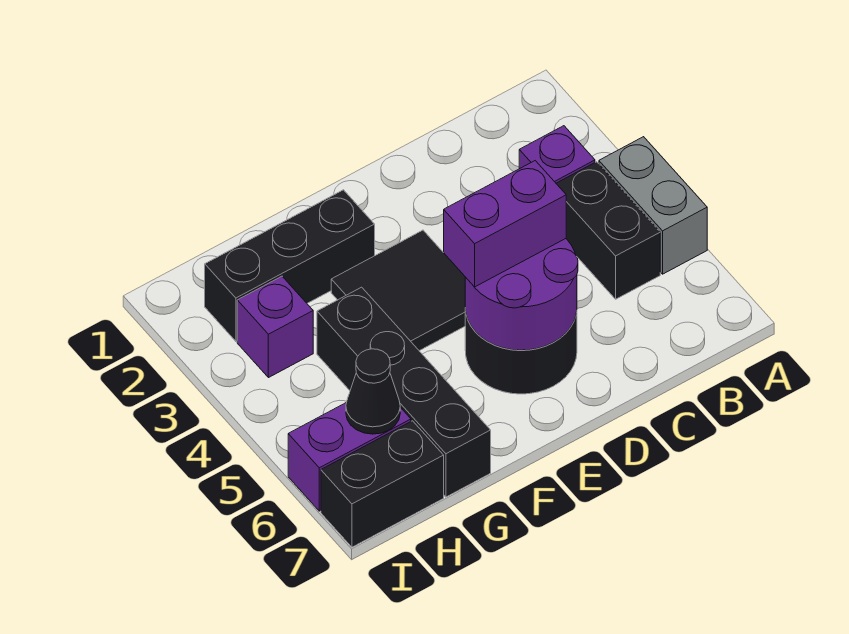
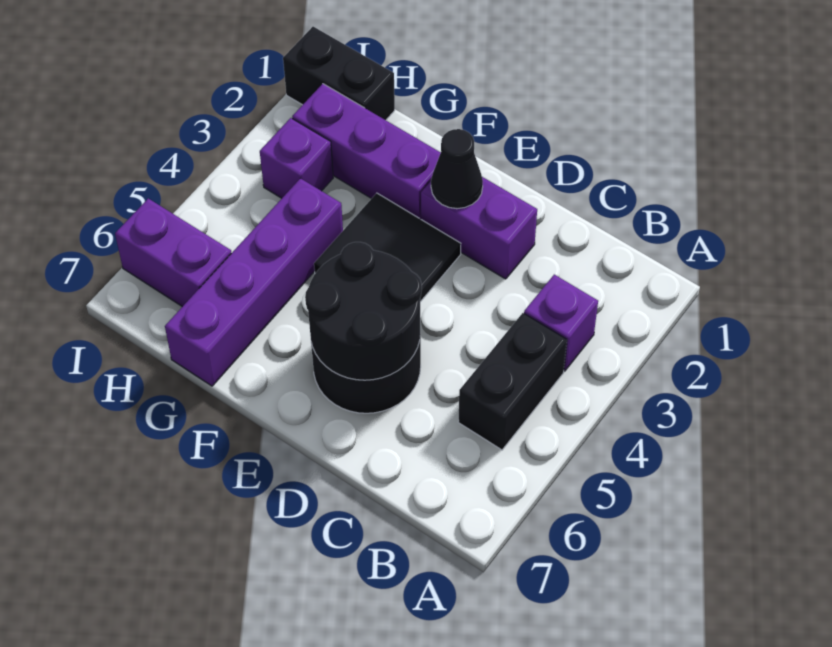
grey brick A4:A5 level 1 -> none
purple round brick D5:E6 level 2 -> black round brick D5:E6 level 2
purple brick D5:E5 level 3 -> purple brick D2:E2 level 1
black brick F2:H2 level 1 -> purple brick F2:H2 level 1
black brick G4:G7 level 1 -> purple brick G4:G7 level 1
black cone H6 level 2 -> black cone E2 level 2
black brick H7:I7 level 1 -> black brick H1:I1 level 1

